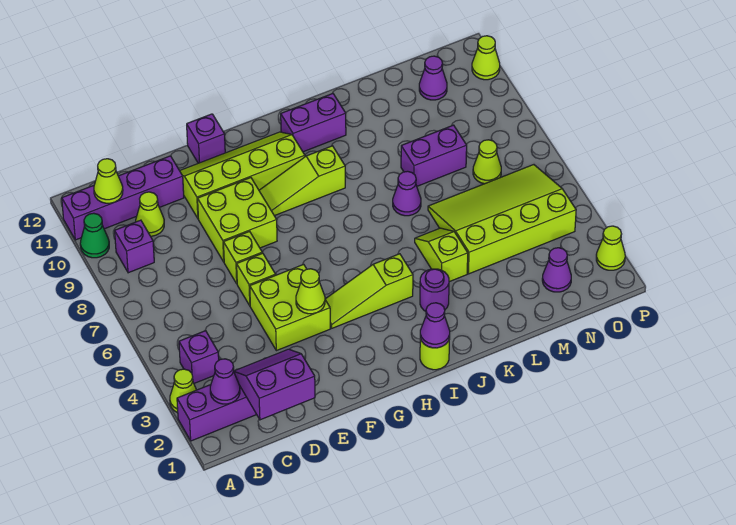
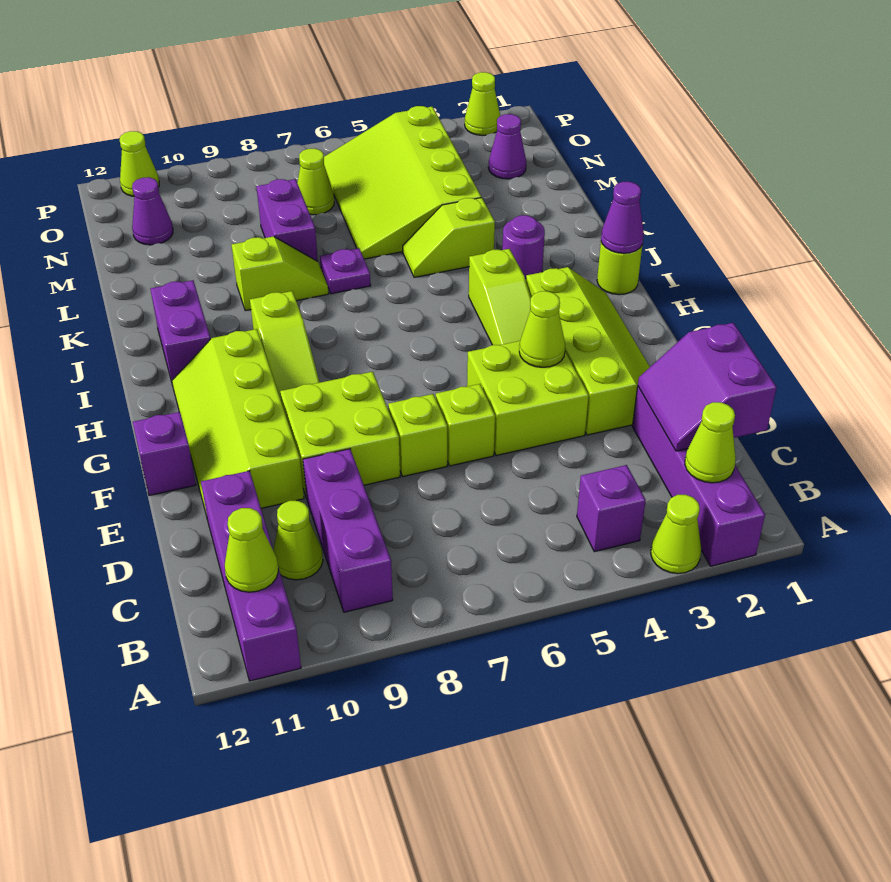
green cone A10 level 1 -> none
purple cone B2 level 2 -> lime cone B2 level 2
purple brick B9 level 1 -> purple brick B9:D9 level 1
none -> lime slope E2:H3 level 1 top 3
purple cone K7 level 1 -> purple plate K7 level 1
none -> lime slope K8:K9 level 1 top 9

